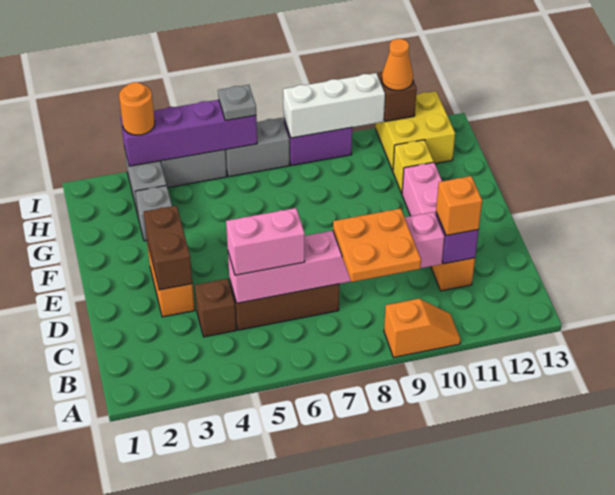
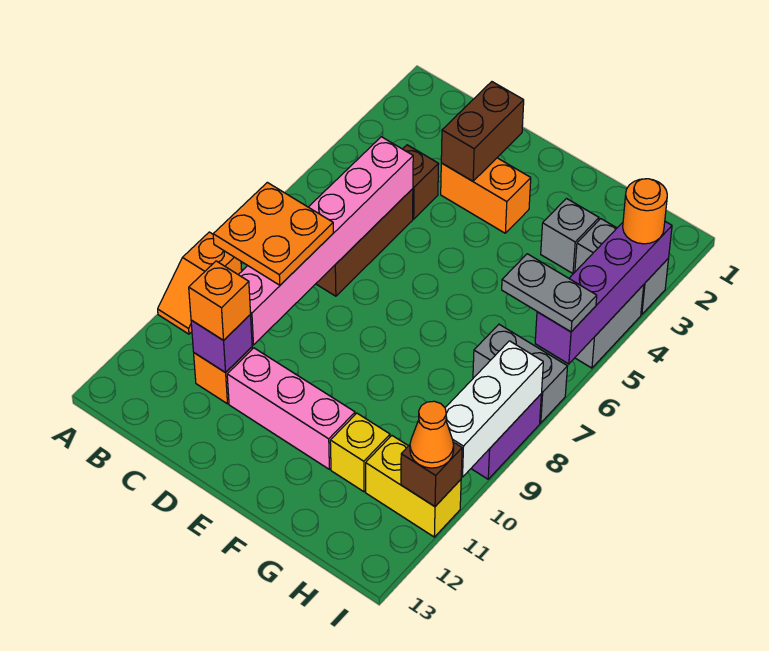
pink brick C5:C6 level 3 -> none
brown brick D3:E3 level 2 -> brown brick D2:D3 level 2
yellow brick H11:I12 level 1 -> yellow brick H11:I11 level 1
grey brick I6:I7 level 1 -> grey brick H7:I7 level 1
grey plate I6 level 3 -> grey plate H6:I6 level 3

